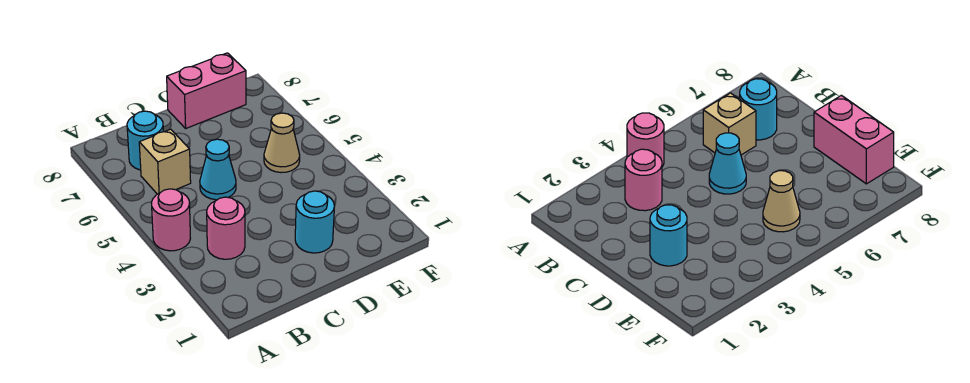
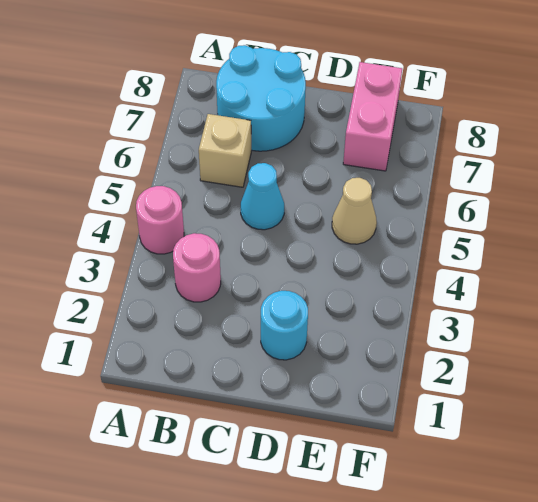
cyan round brick B7 level 1 -> cyan round brick B7:C8 level 1
pink brick D8:E8 level 1 -> pink brick E7:E8 level 1

